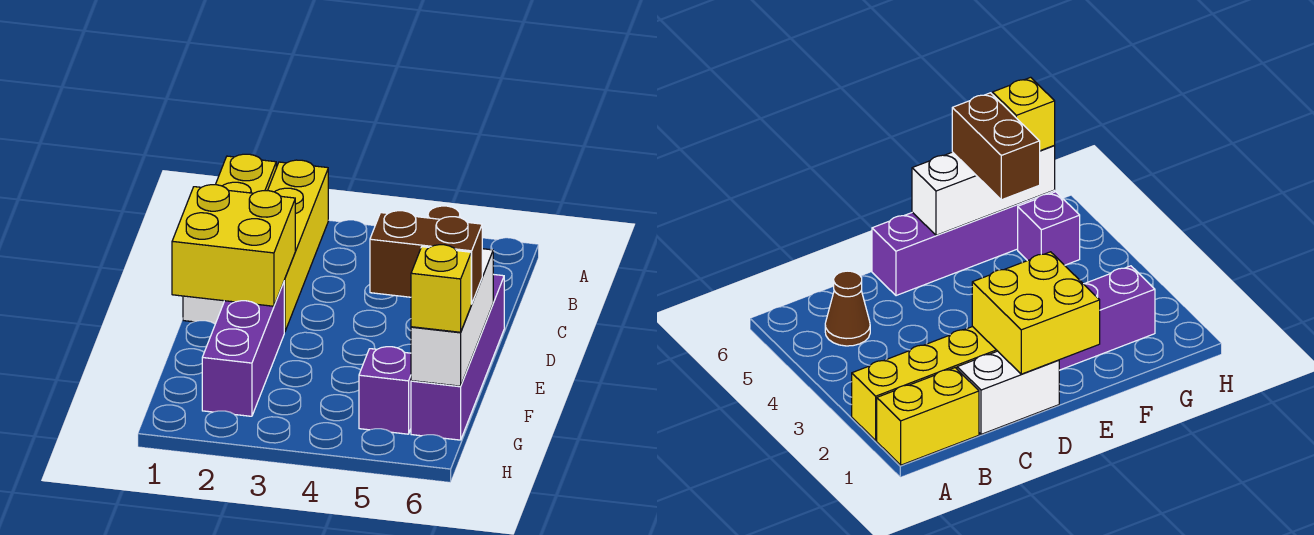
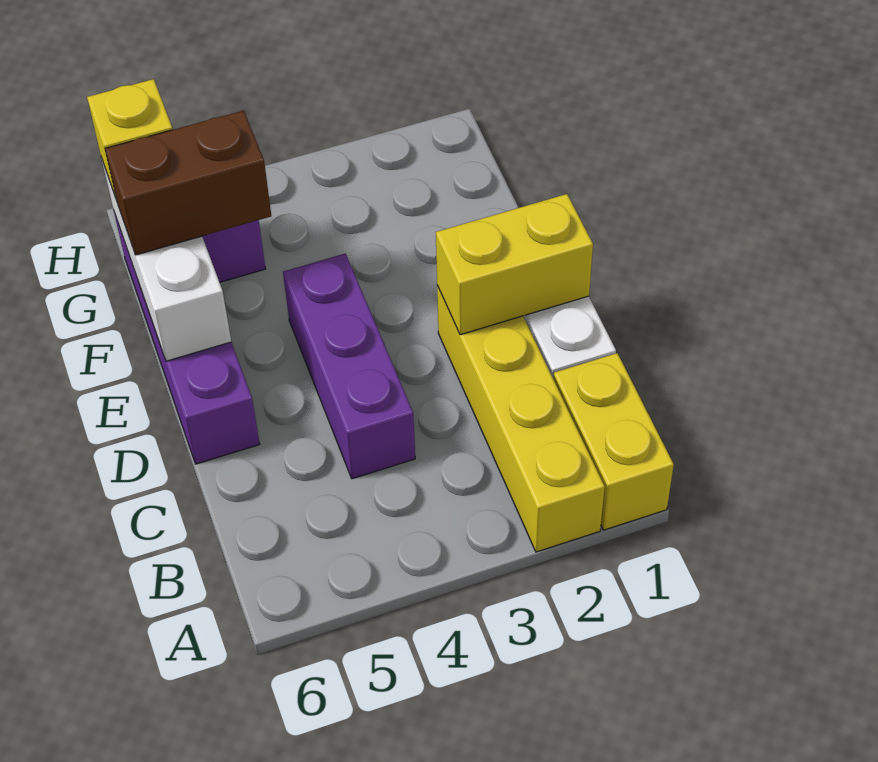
brown cone B5 level 1 -> none
yellow brick D1:E2 level 2 -> yellow brick D1:D2 level 2
purple brick E2:G2 level 1 -> purple brick C4:E4 level 1

